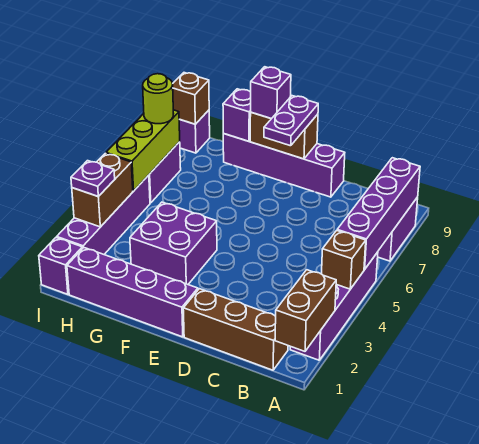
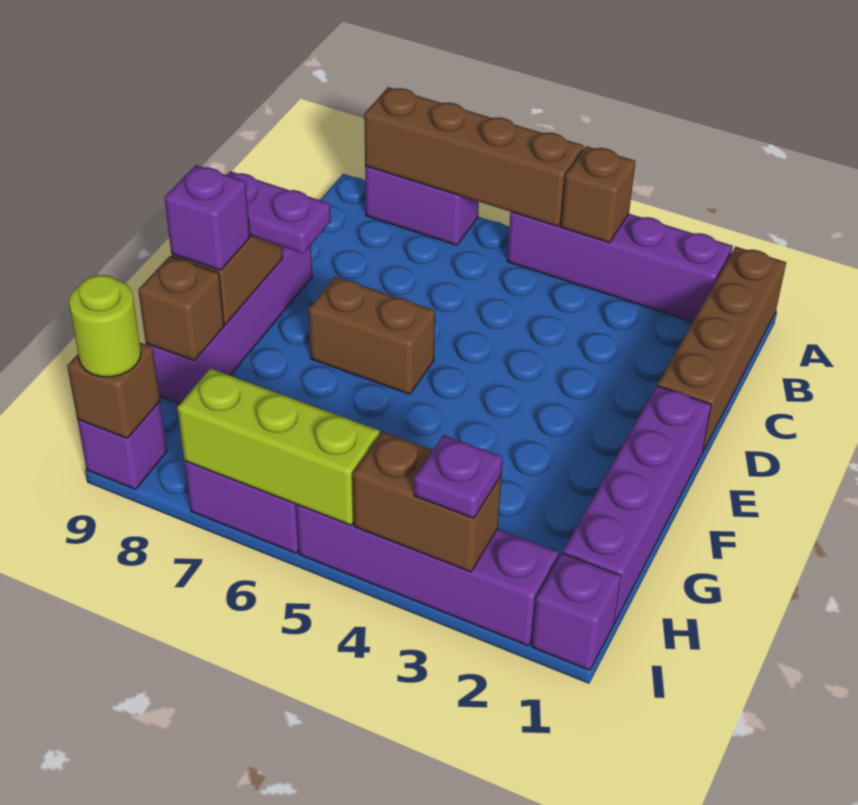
brown brick A1:A2 level 2 -> brown brick E6:E7 level 1
purple brick A5:A8 level 2 -> brown brick A5:A8 level 2
brown brick B1:D1 level 1 -> brown brick A1:D1 level 1
purple brick F3:G4 level 1 -> none
purple brick G9 level 2 -> brown brick G9 level 2
lime round brick I7 level 3 -> lime round brick I9 level 3

